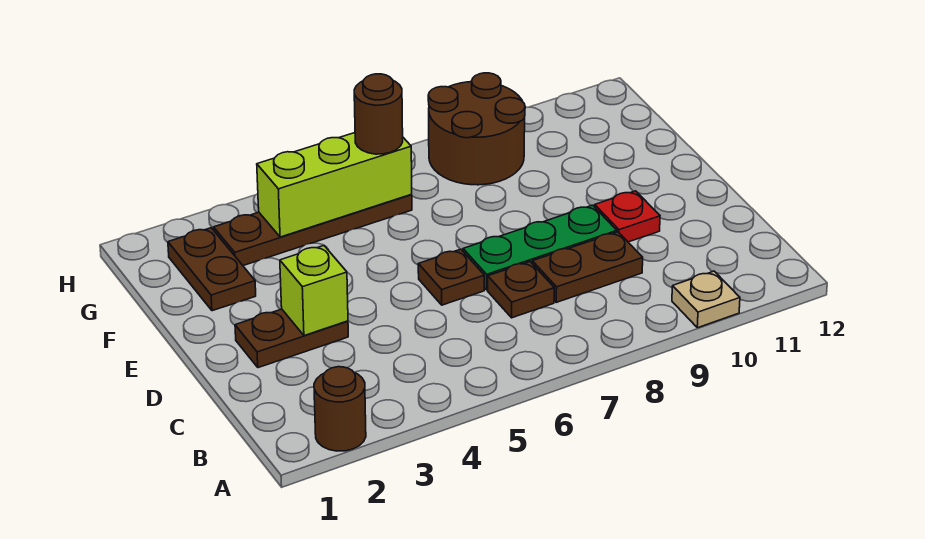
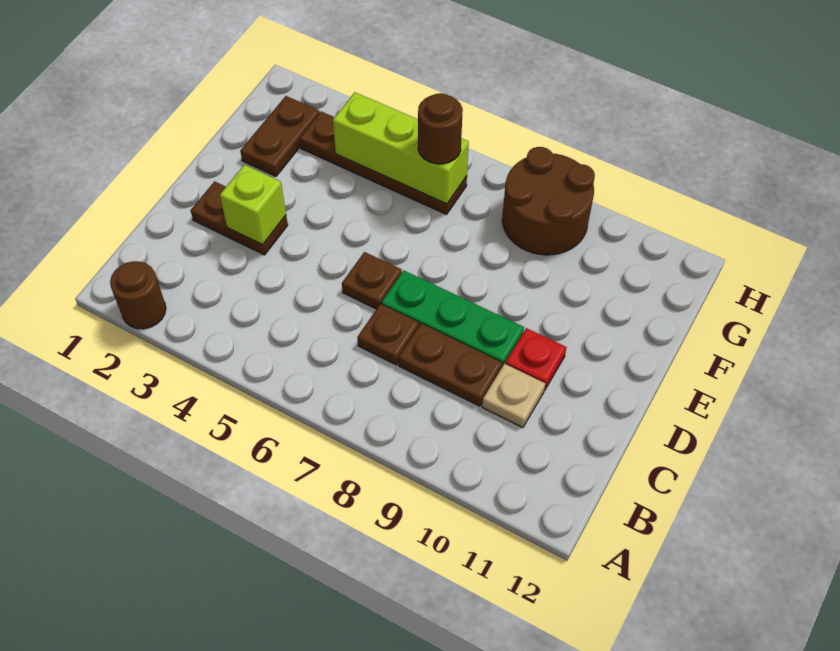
tan plate A10 level 1 -> tan plate C10 level 1

